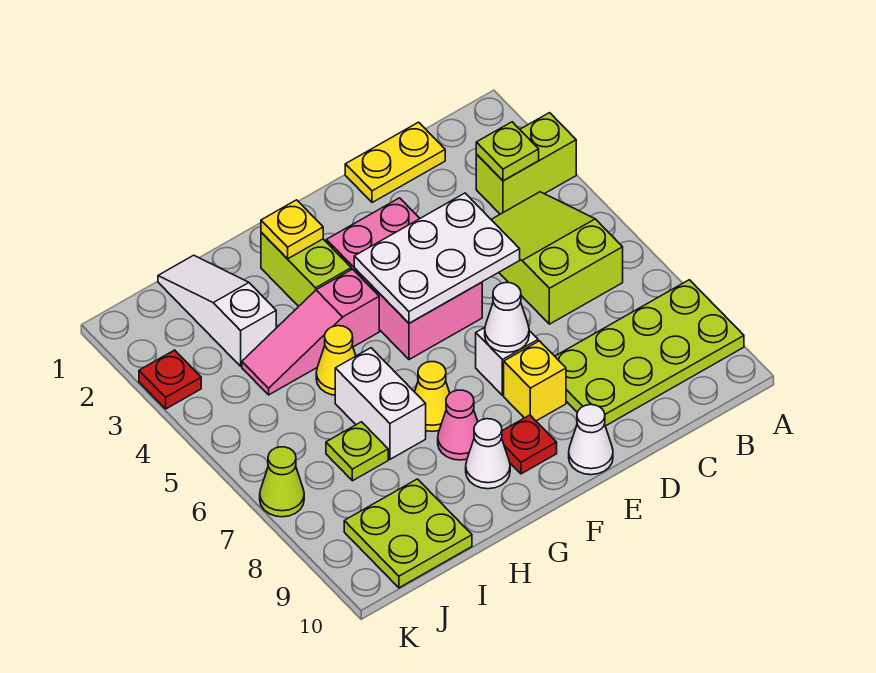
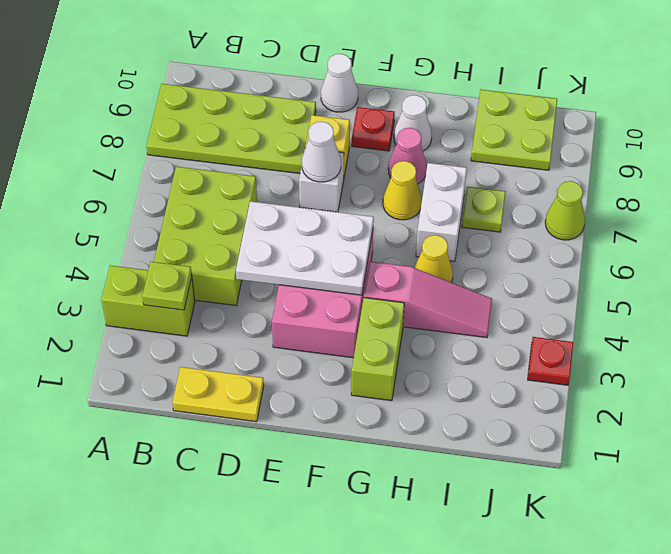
lime slope B4:C6 level 1 top 6 -> lime brick B4:C6 level 1
yellow plate G2 level 2 -> none
white slope I1:I3 level 1 top 3 -> none

